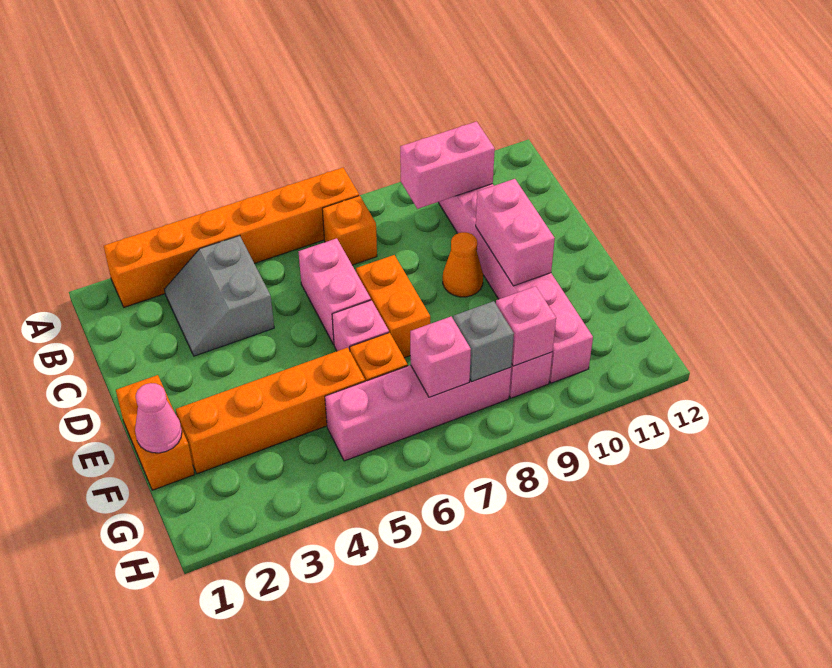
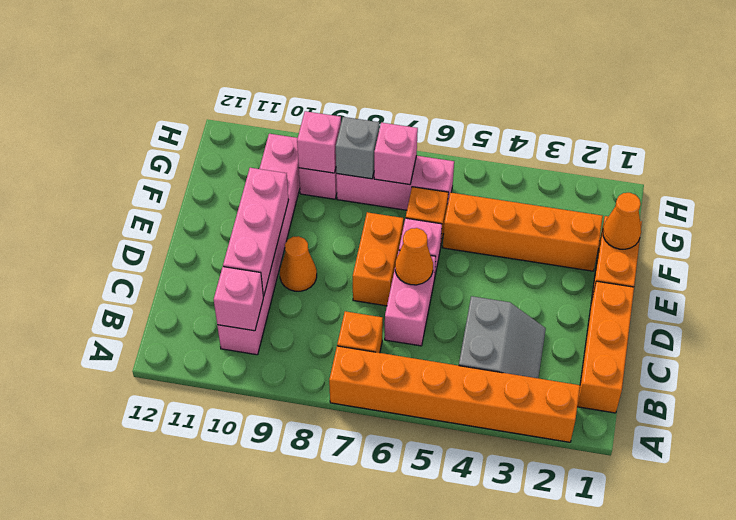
none -> orange brick B1:D1 level 1
pink brick B9:B10 level 2 -> pink brick B10 level 2
none -> orange cone D6 level 2
pink brick D10:E10 level 2 -> pink brick C10:E10 level 2
pink cone F1 level 2 -> orange cone F1 level 2
pink brick G5:G8 level 1 -> pink brick G6:G8 level 1

